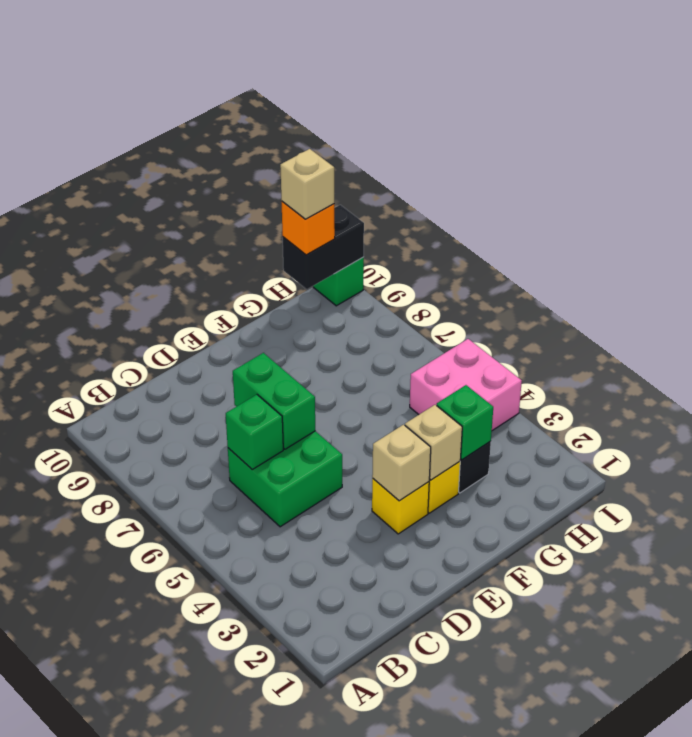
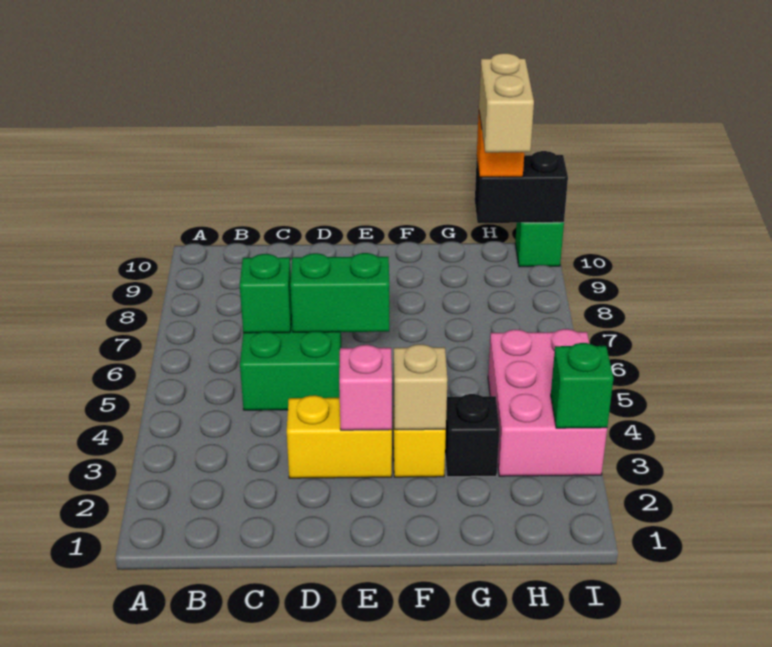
green brick D6:D7 level 2 -> green brick D6:E6 level 2
yellow brick E3 level 1 -> yellow brick D3:E3 level 1
tan brick E3 level 2 -> pink brick E3 level 2
green brick G3 level 2 -> green brick I3 level 2
pink brick H4:I5 level 1 -> pink brick H3:I5 level 1
tan brick H10 level 4 -> tan brick H9:H10 level 4

